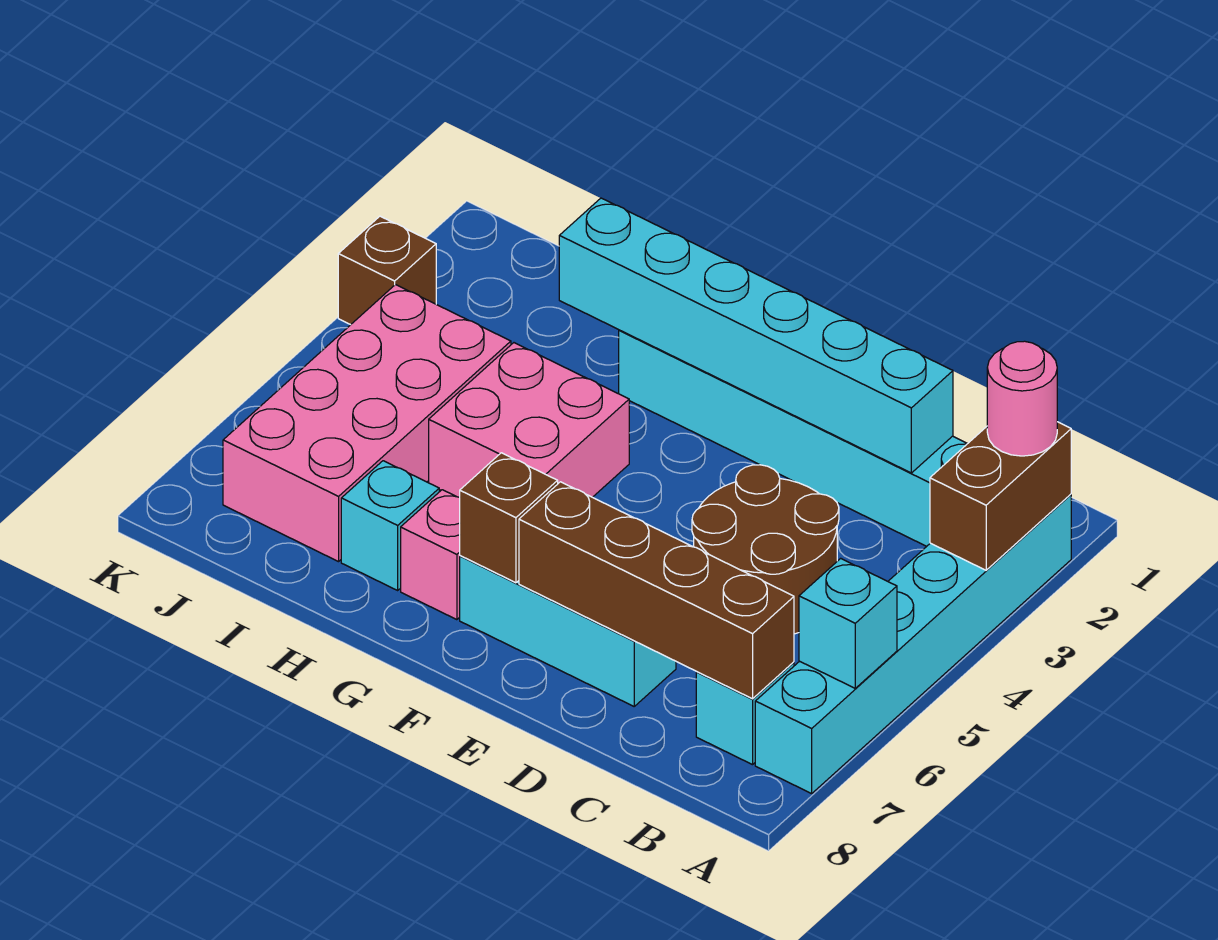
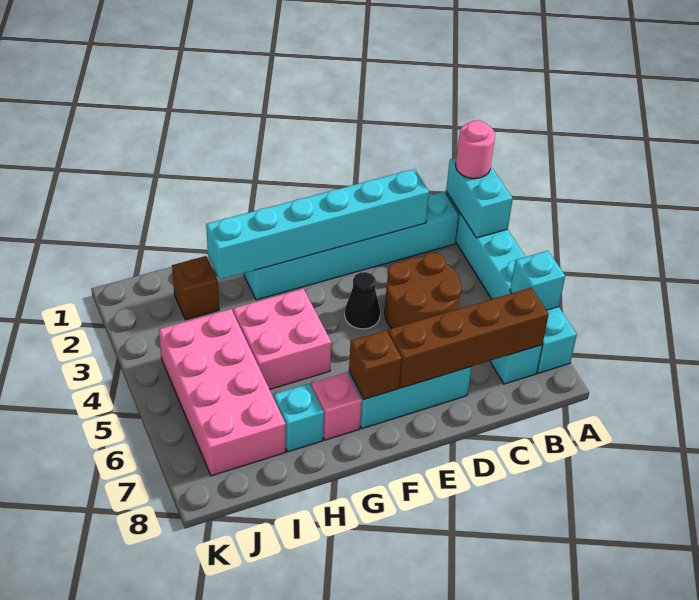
brown brick A2:A3 level 2 -> cyan brick A2:A3 level 2
none -> black cone E4 level 1
brown brick K3 level 1 -> brown brick I2 level 1

